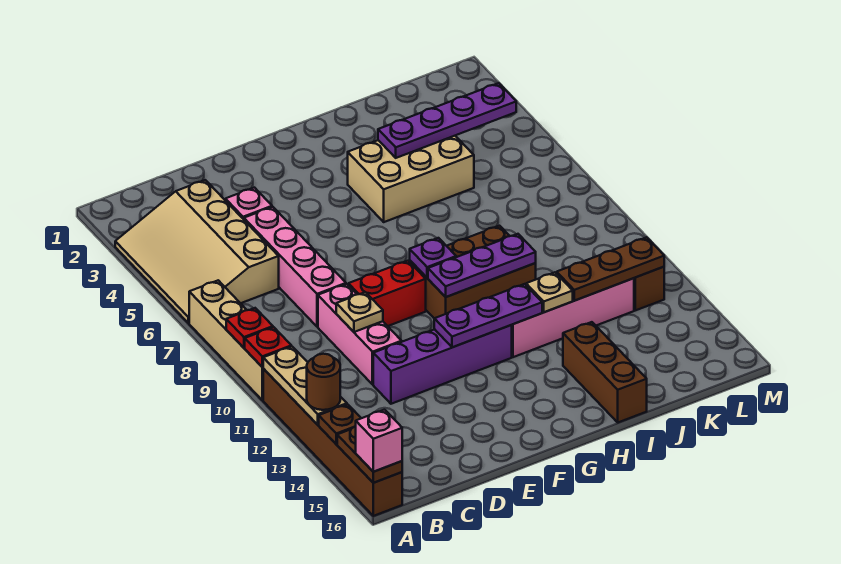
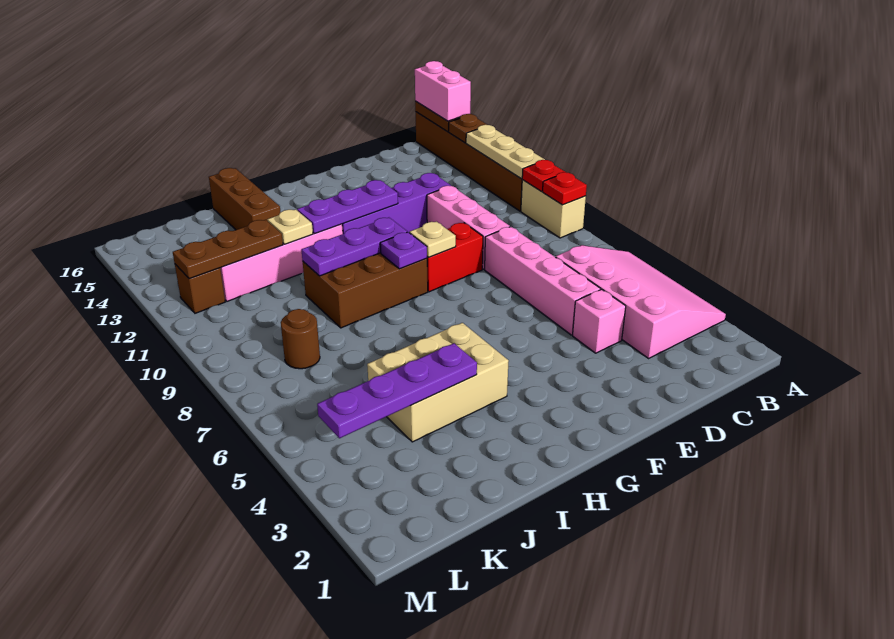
tan slope A3:C6 level 1 top C -> pink slope A3:C6 level 1 top C
tan brick A7:A10 level 1 -> tan brick A9:A10 level 1
brown round brick A13 level 3 -> brown round brick K8 level 1
pink brick A16 level 3 -> pink brick A15:A16 level 3
tan plate D10 level 2 -> tan plate F9 level 2

